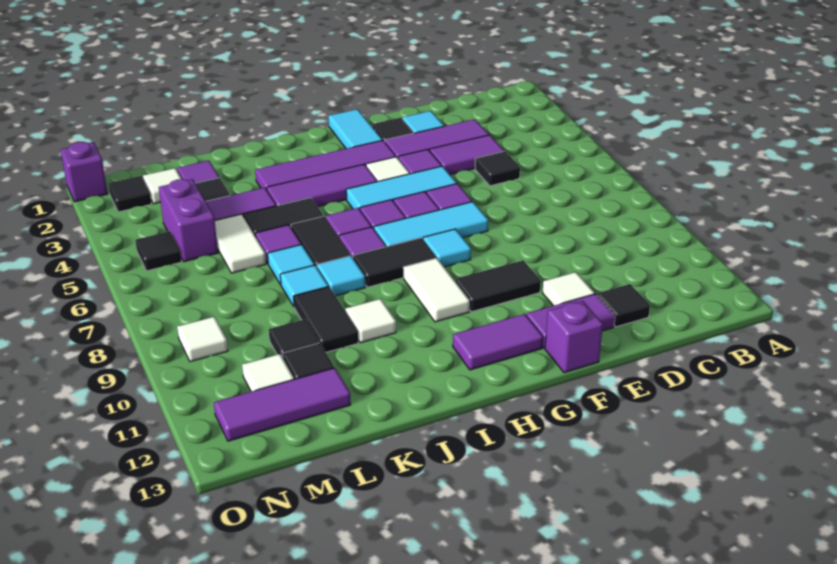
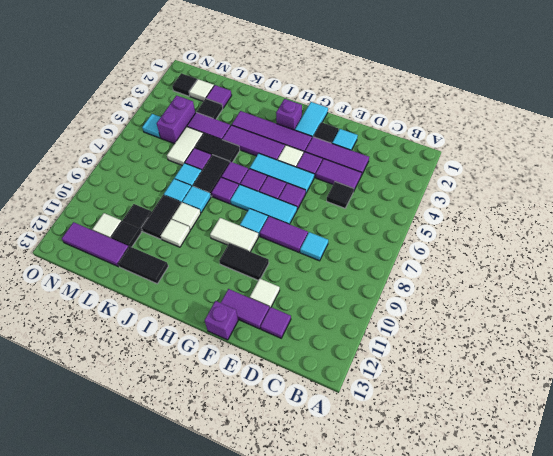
none -> cyan tile D8 level 1
black tile D12 level 1 -> purple tile D12 level 1
purple tile G12:H12 level 1 -> purple tile E8:F8 level 1
black tile H8:I8 level 1 -> black tile J12:K12 level 1
white tile H9:H10 level 1 -> white tile G9:H9 level 1
black tile N5 level 1 -> cyan tile N5 level 1
white tile N9 level 1 -> white tile J9 level 1
purple brick O1 level 1 -> purple brick H2 level 1

